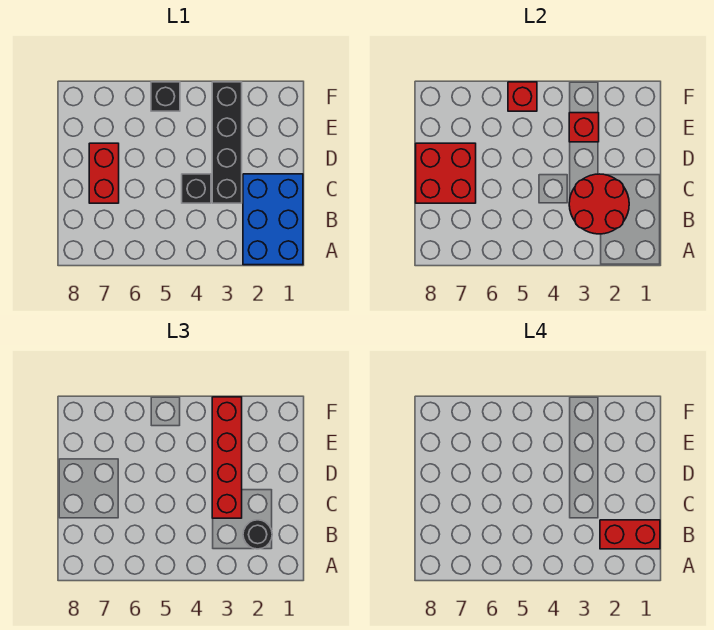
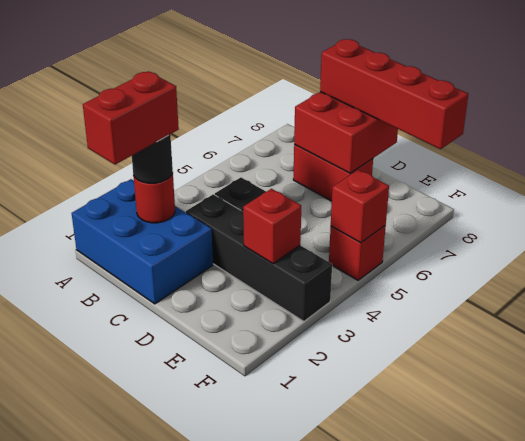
red round brick B2:C3 level 2 -> red round brick B2 level 2
red brick C3:F3 level 3 -> red brick C8:F8 level 3
black brick F5 level 1 -> red brick F5 level 1

